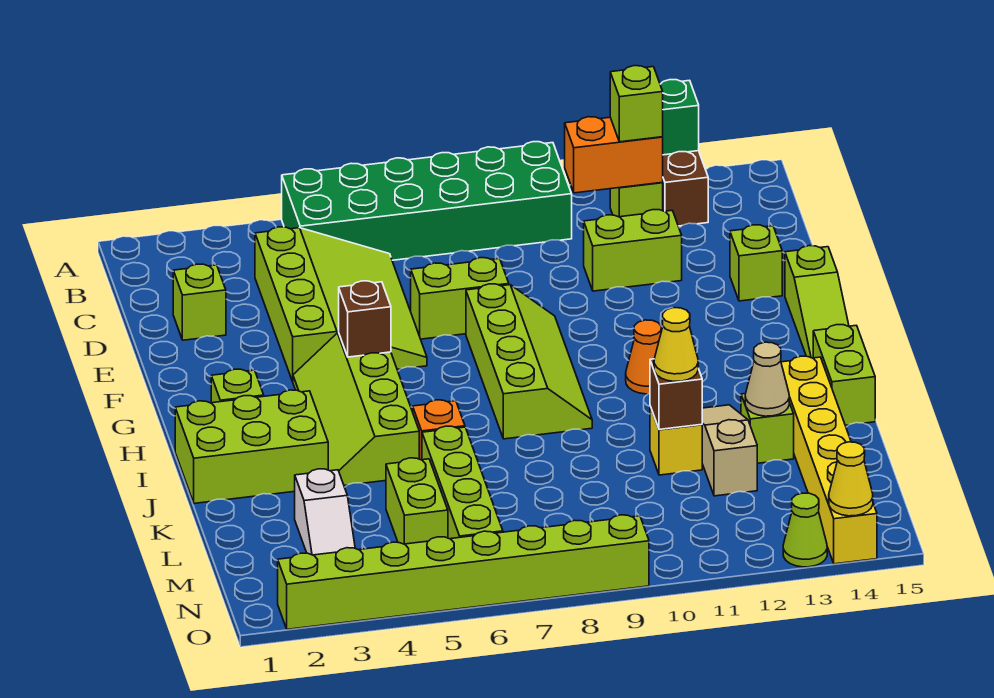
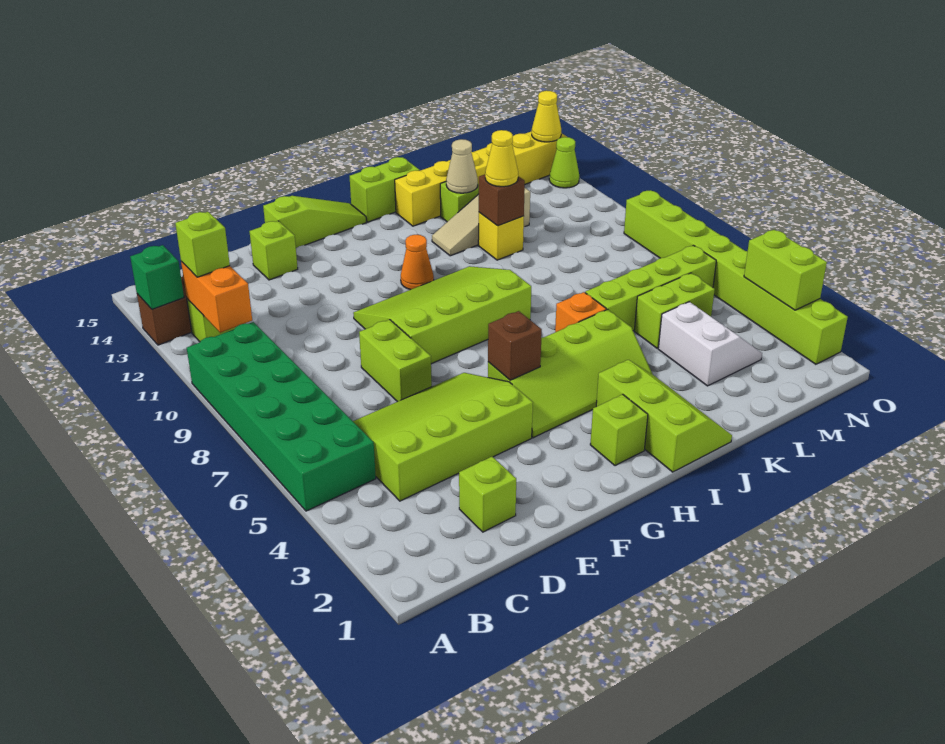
lime brick D11:D12 level 1 -> lime brick O3:O4 level 2
lime slope F8:I9 level 1 top 8 -> lime slope F8:I10 level 1 top 8
lime brick I1:J3 level 1 -> lime slope I1:J3 level 1 top I
white slope L3:M3 level 1 top L -> white slope L3:M4 level 1 top L

